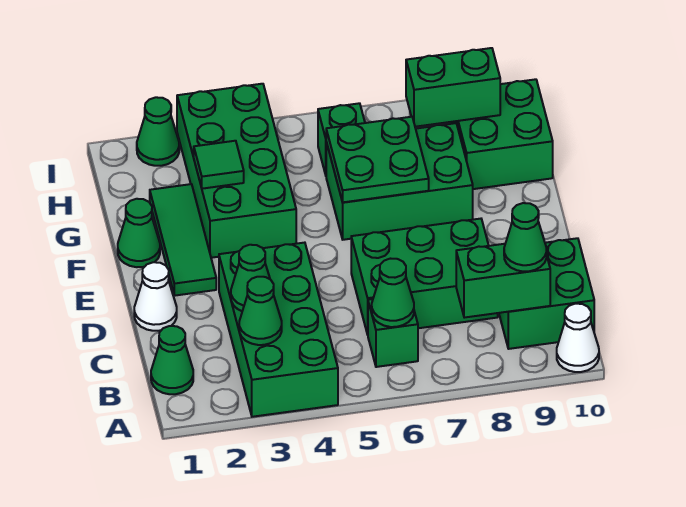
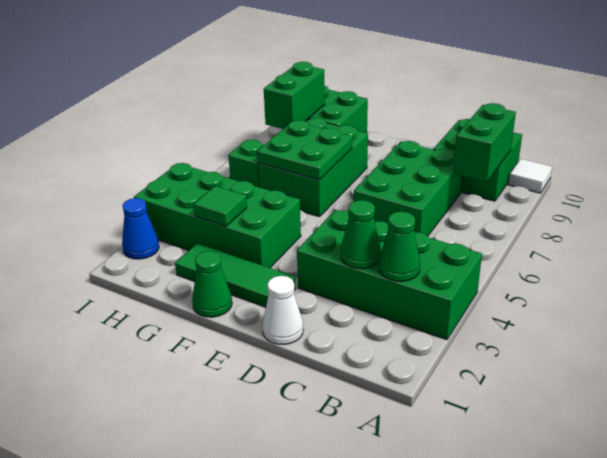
white cone A10 level 1 -> white tile A10 level 1
green cone B1 level 1 -> none
green brick B6 level 1 -> none
green cone B6 level 2 -> none
green cone B9 level 3 -> none
green cone I2 level 1 -> blue cone I2 level 1

